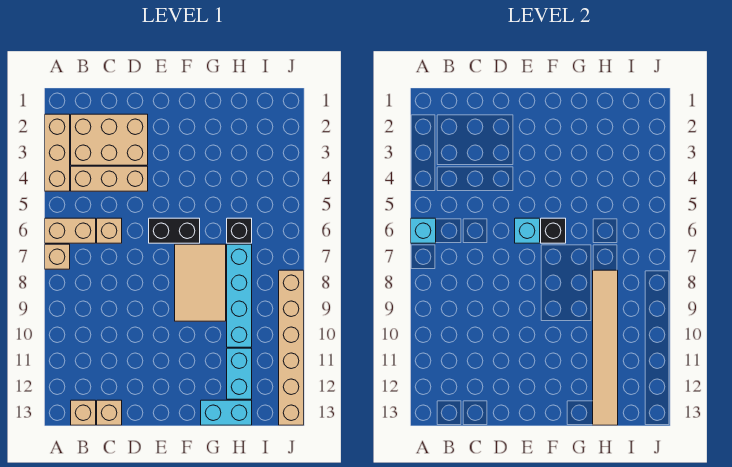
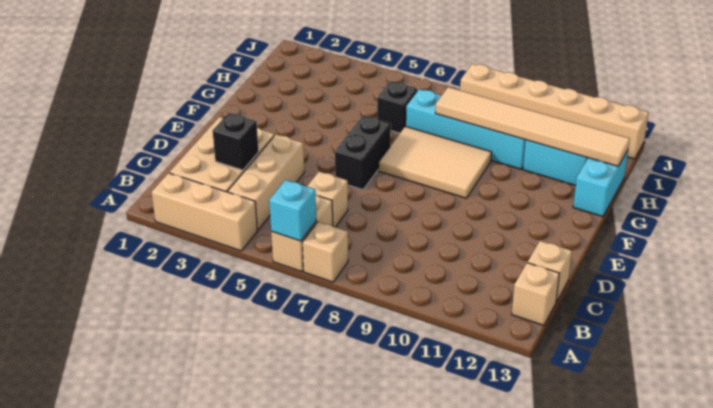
cyan brick E6 level 2 -> none
black brick F6 level 2 -> black brick C3 level 2

